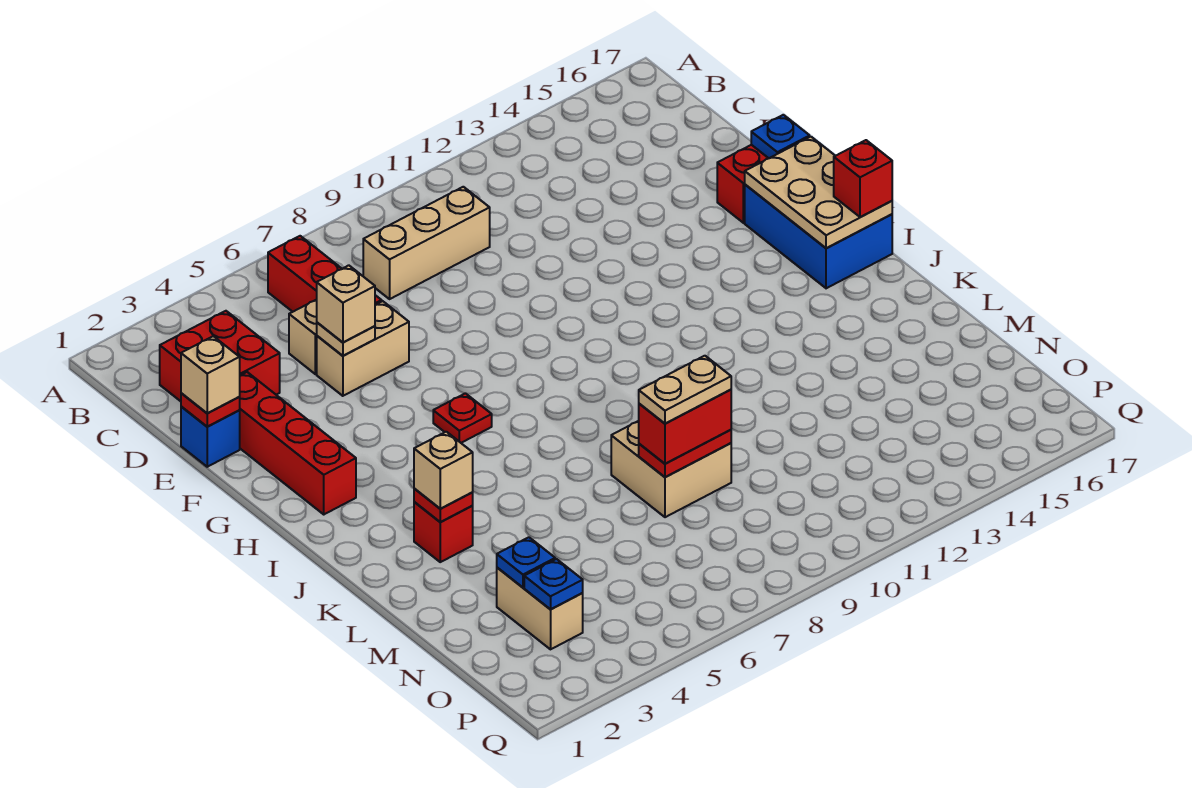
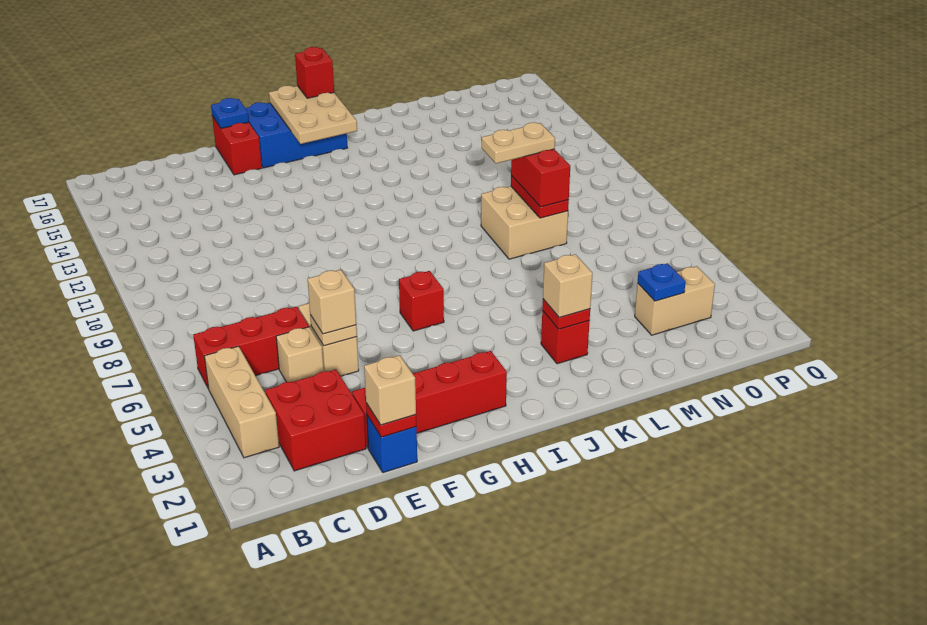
tan brick C8:C10 level 1 -> tan brick B3:B5 level 1
tan plate G16:I17 level 2 -> tan plate H15:I17 level 2
red plate H6 level 1 -> red brick H6 level 1
tan plate M8:M9 level 4 -> tan plate L9:M9 level 4
blue plate O3 level 2 -> none

